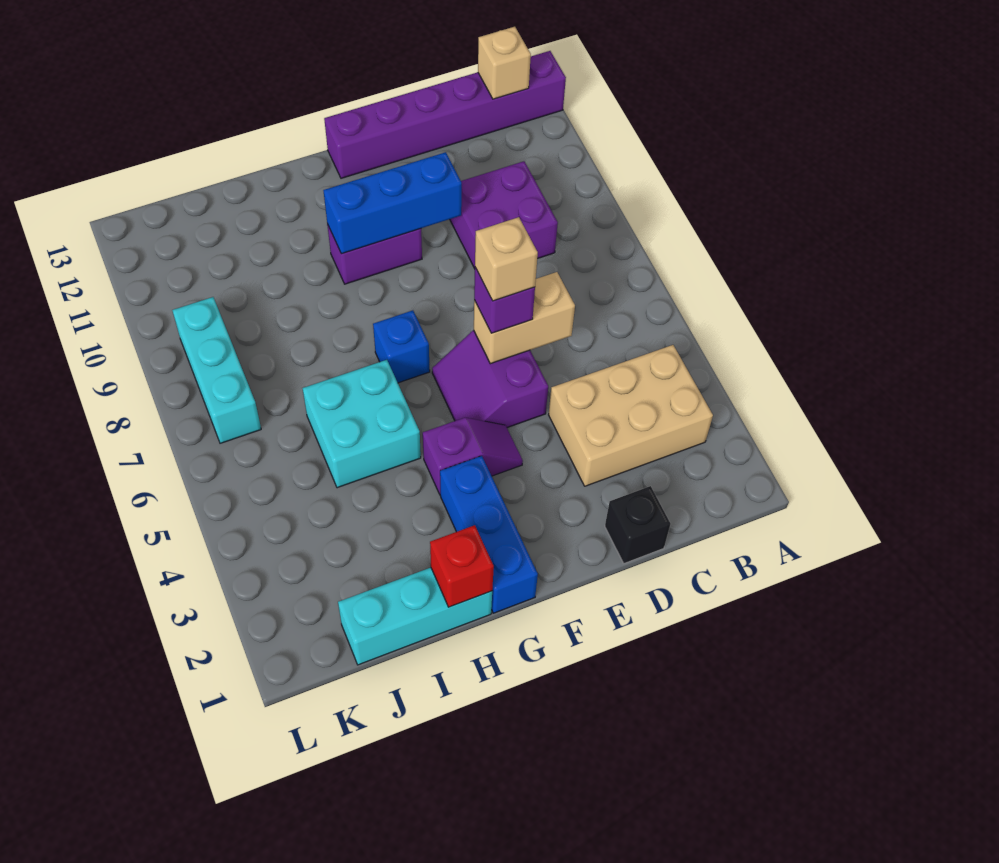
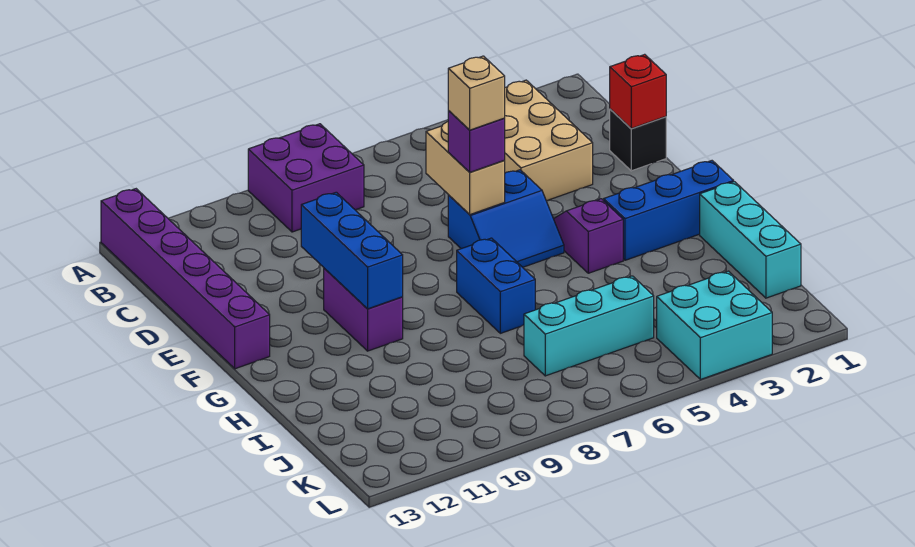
tan brick B13 level 2 -> none
purple brick C9:D10 level 1 -> purple brick A8:B9 level 1
purple slope E5:F6 level 1 top E -> blue slope E5:F6 level 1 top E
blue brick G7 level 1 -> blue brick G7:H7 level 1
red brick H1 level 2 -> red brick D1 level 2
cyan brick H5:I6 level 1 -> cyan brick K3:L4 level 1
cyan brick K7:K9 level 1 -> cyan brick J5:J7 level 1

